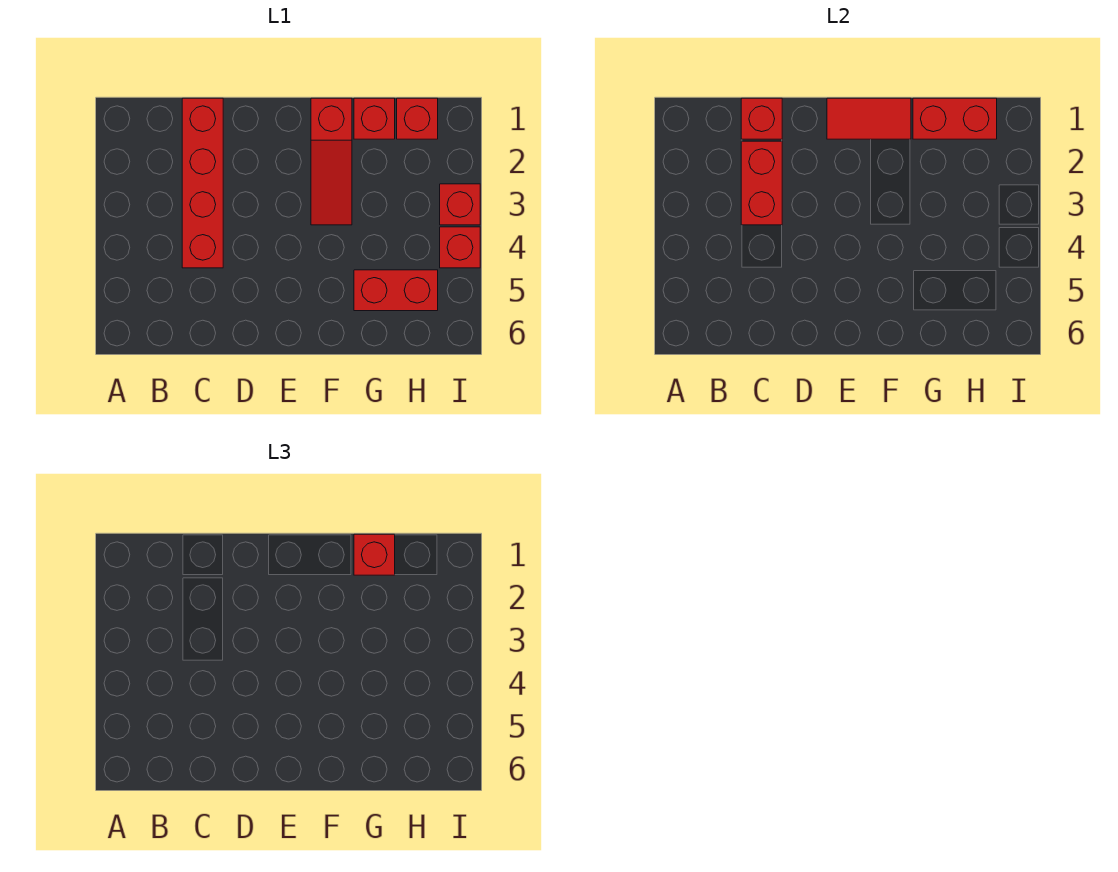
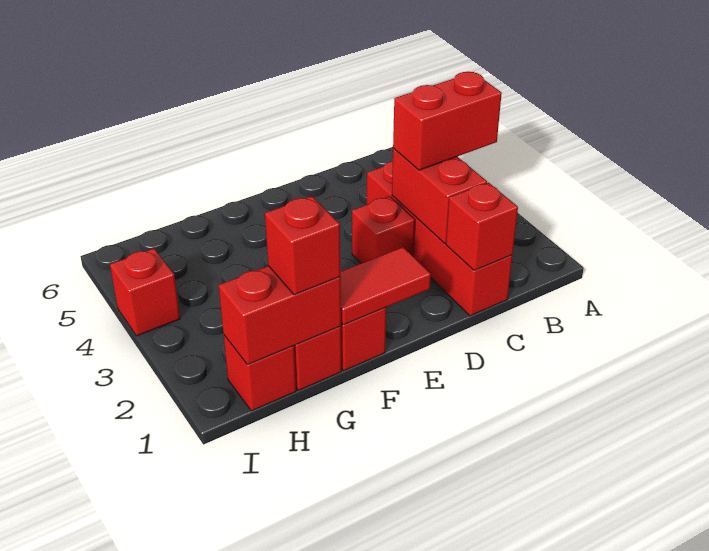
red brick G5:H5 level 1 -> red brick B3:C3 level 3
red brick I3 level 1 -> red brick D3 level 1

